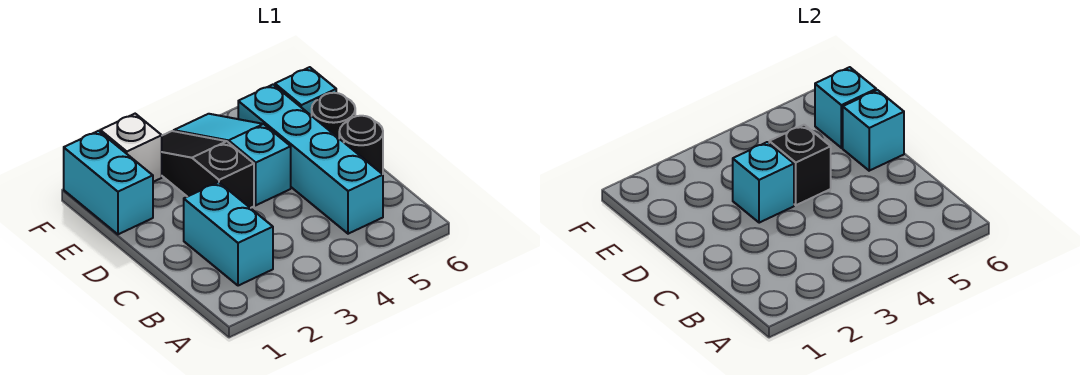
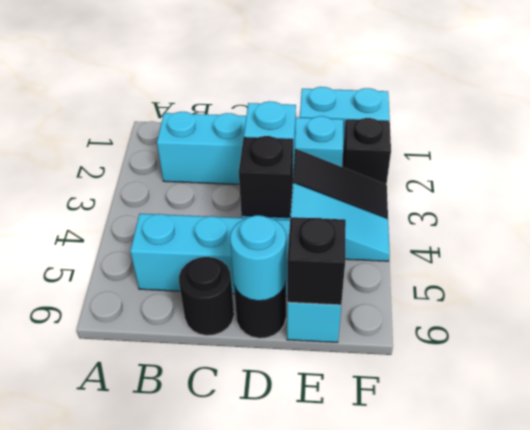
cyan brick B2:C2 level 1 -> cyan brick B2:E2 level 1
cyan brick D6 level 2 -> cyan round brick D6 level 2
cyan brick E6 level 2 -> black brick E6 level 2
white brick F2 level 1 -> black brick F2 level 1

